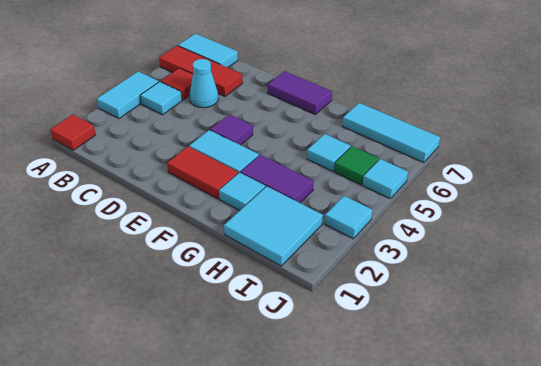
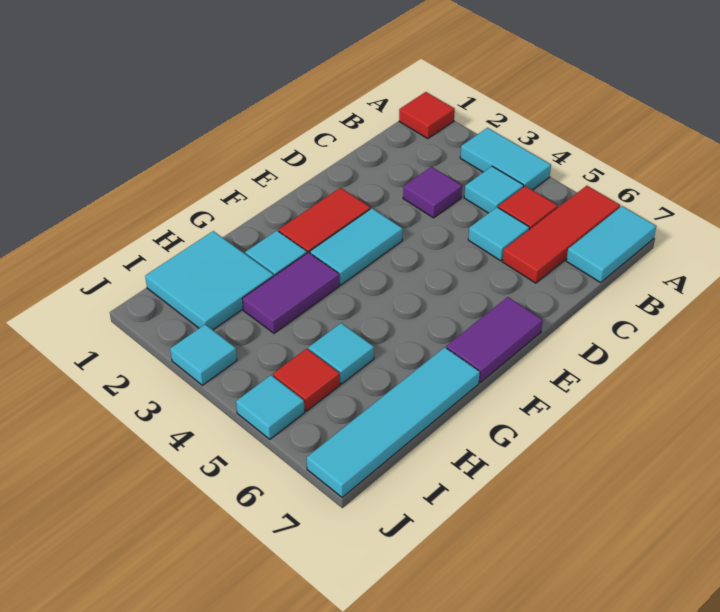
cyan cone C5 level 1 -> cyan tile C5 level 1
purple tile E4 level 1 -> purple tile C3 level 1
cyan tile H7:J7 level 1 -> cyan tile G7:J7 level 1
green tile I5 level 1 -> red tile I5 level 1

